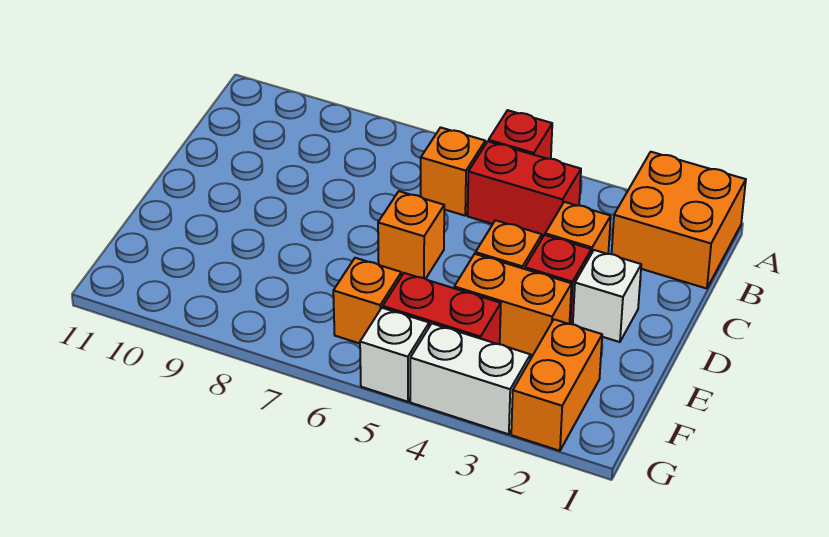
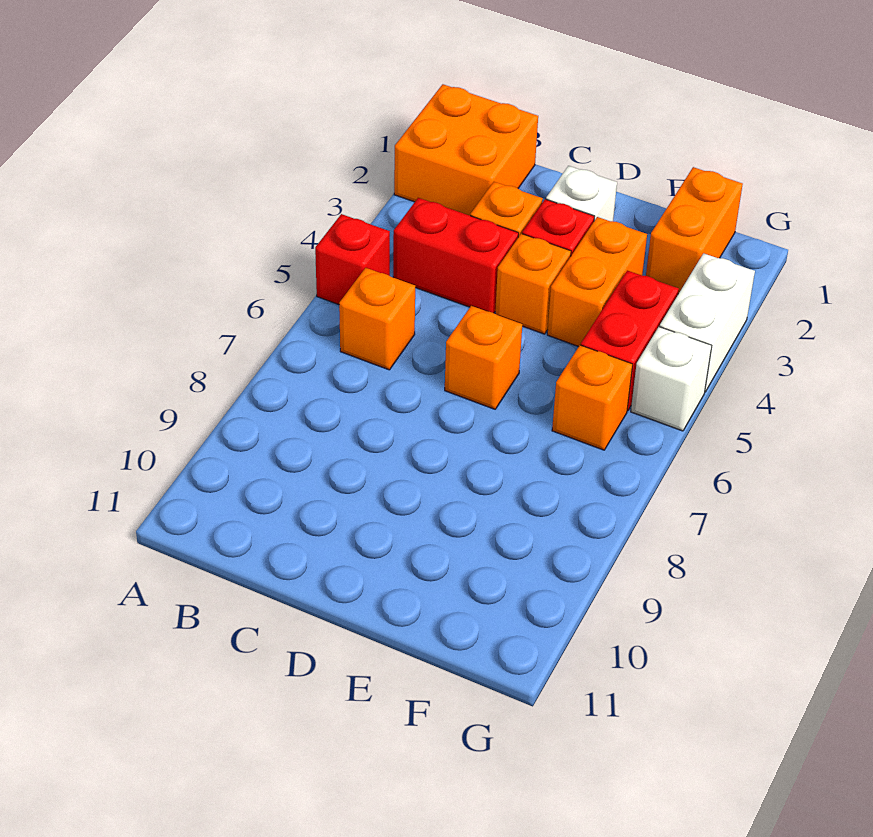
red brick B4:B5 level 1 -> red brick B4:C4 level 1
orange brick F2:G2 level 1 -> orange brick F1:F2 level 1

